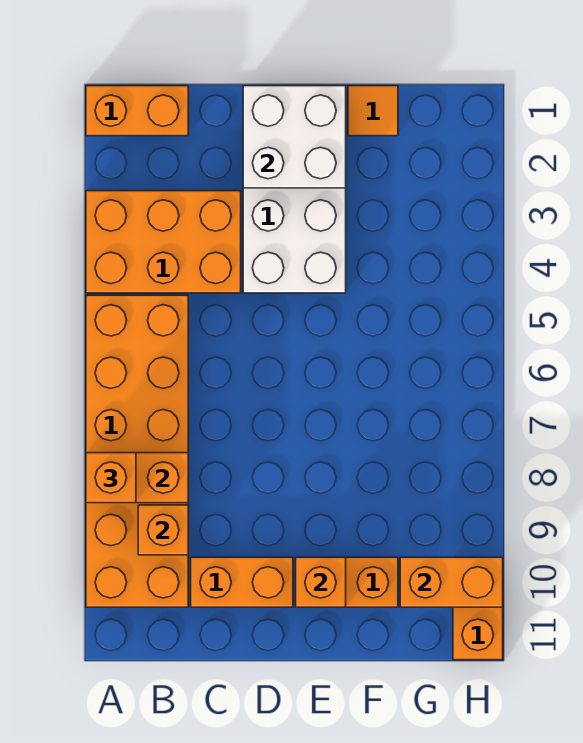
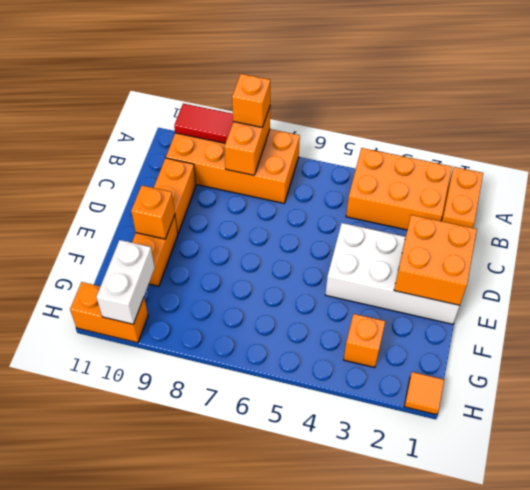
orange brick A3:C4 level 1 -> orange brick A2:B4 level 1
orange brick A5:B10 level 1 -> orange brick A7:B10 level 1
none -> red tile A9:A10 level 2
orange brick B9 level 2 -> orange brick G3 level 1
white brick D1:E2 level 2 -> orange brick D1:E2 level 2
orange tile F1 level 1 -> orange tile H1 level 1
orange brick G10:H10 level 2 -> white brick G10:H10 level 2

